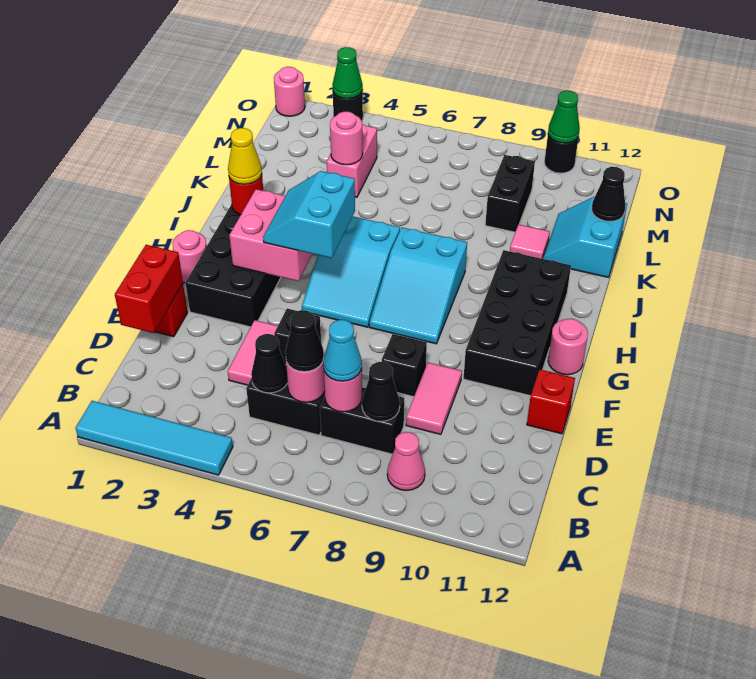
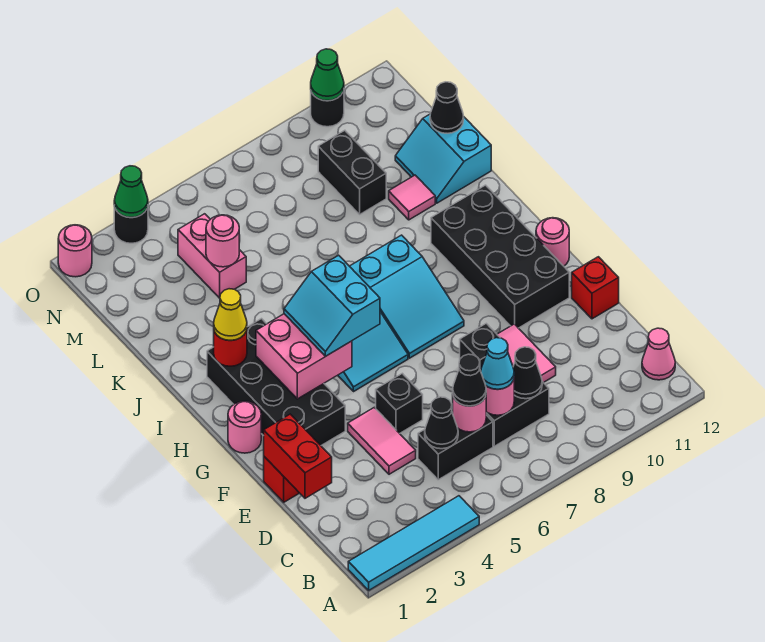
pink cone B9 level 1 -> pink cone B12 level 1

